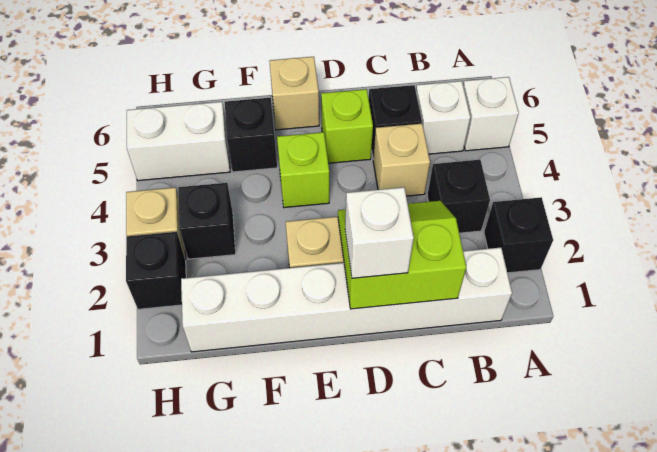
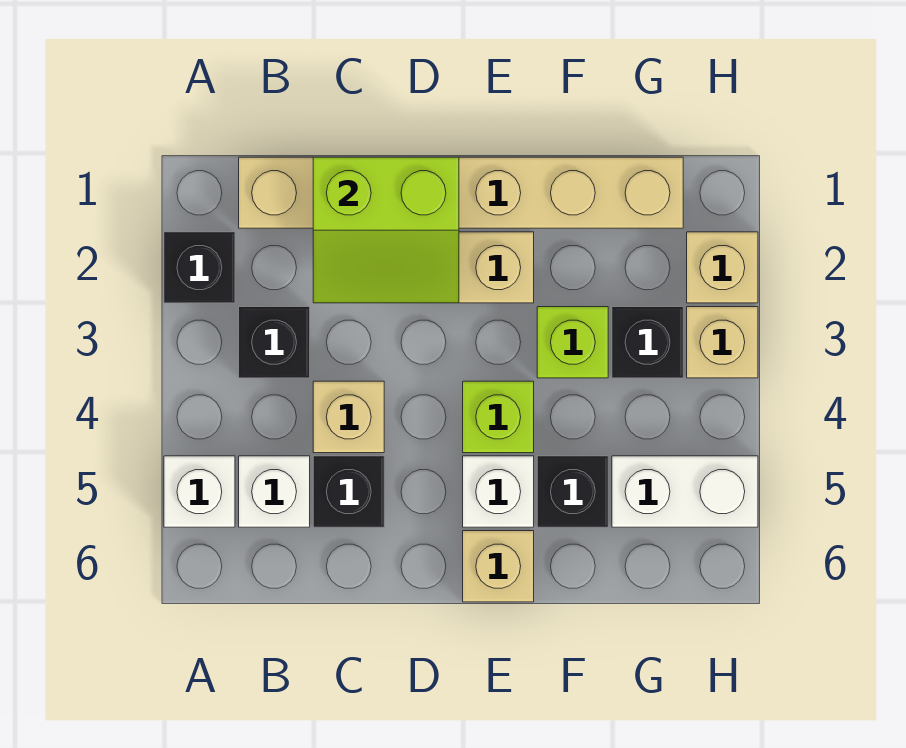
white brick B1:G1 level 1 -> tan brick B1:G1 level 1
white brick D1 level 3 -> white brick E5 level 1
lime brick D5 level 1 -> lime brick F3 level 1
black brick H2 level 1 -> tan brick H2 level 1

